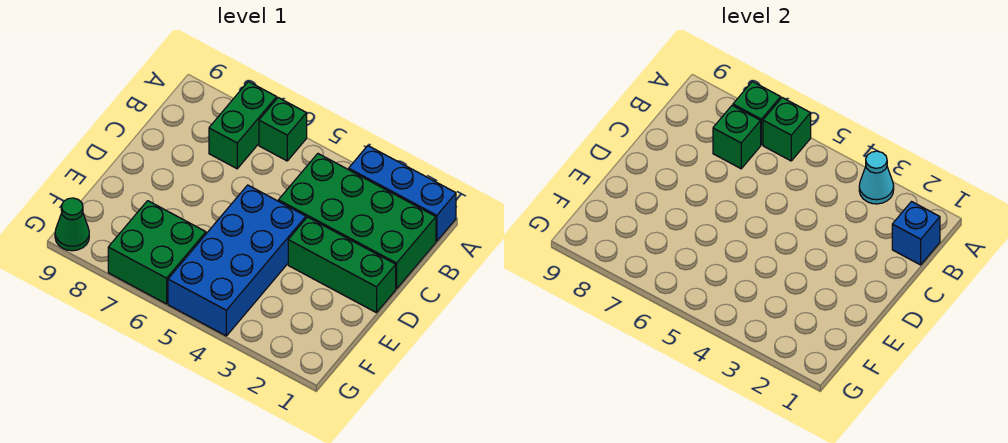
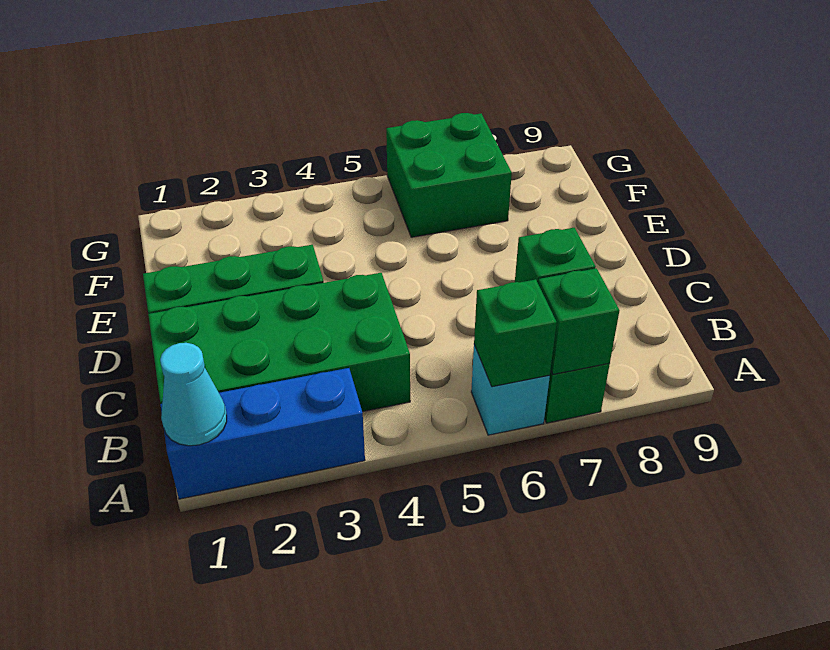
cyan cone A3 level 2 -> cyan cone A1 level 2
green brick A6 level 1 -> cyan brick A6 level 1
blue brick B1 level 2 -> none
blue brick D4:G5 level 1 -> none
green cone G9 level 1 -> none

